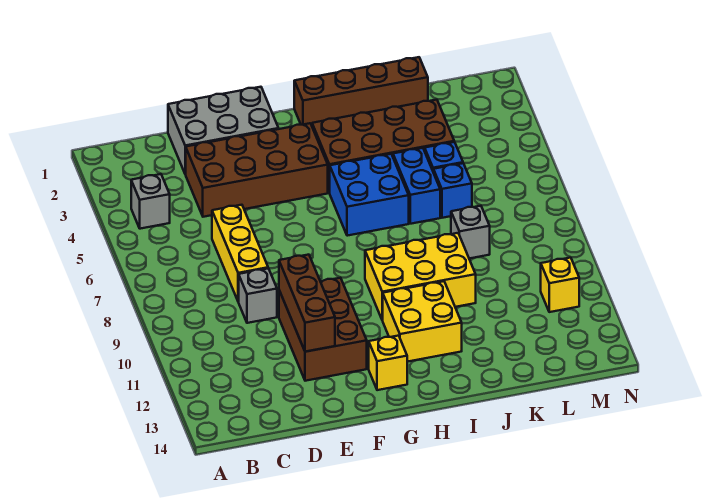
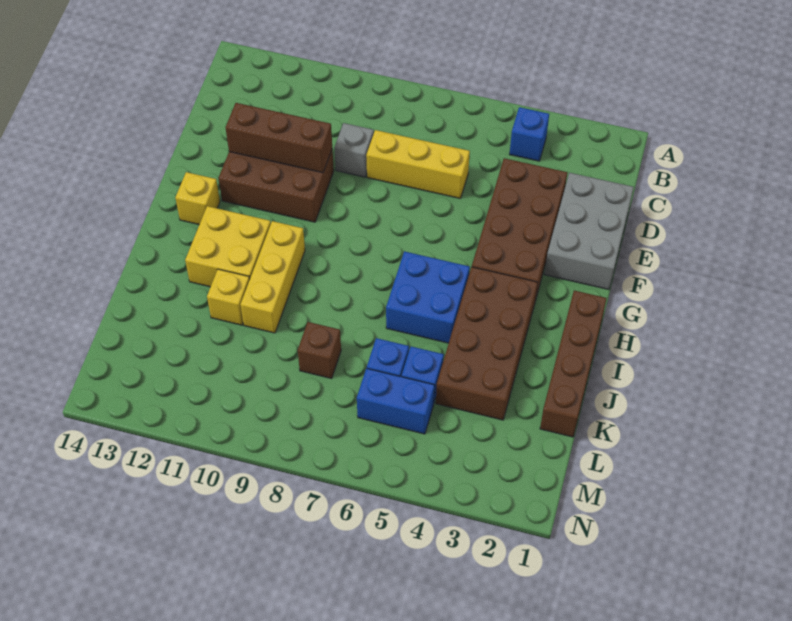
grey brick B4 level 1 -> blue brick B4 level 1
yellow brick H9:J10 level 1 -> yellow brick H10:J10 level 1
blue brick J5:J6 level 1 -> blue brick L5:L6 level 1
grey brick K8 level 1 -> brown brick K8 level 1
yellow brick M11 level 1 -> yellow brick J11 level 1

